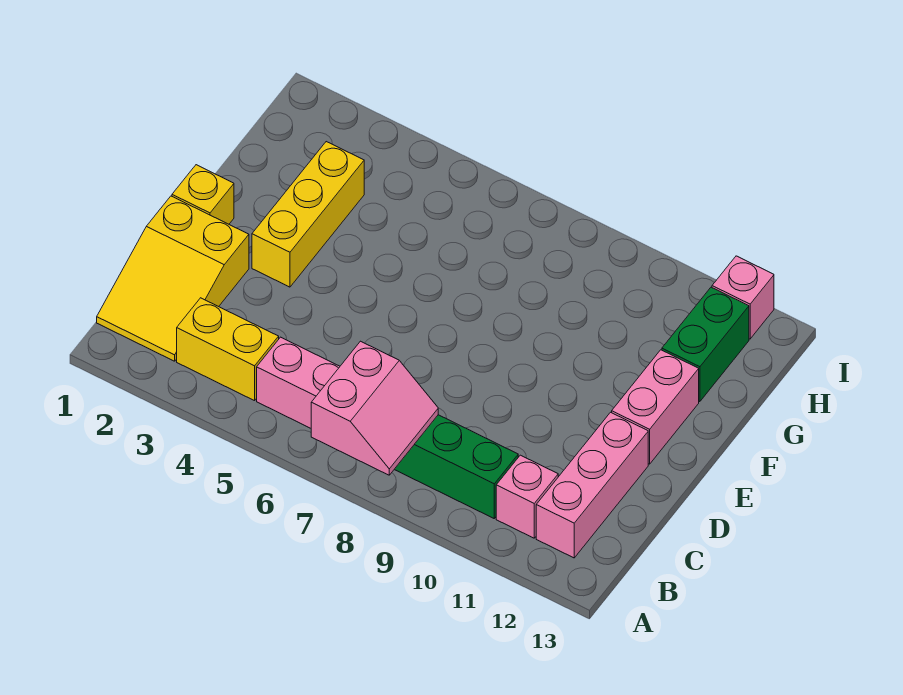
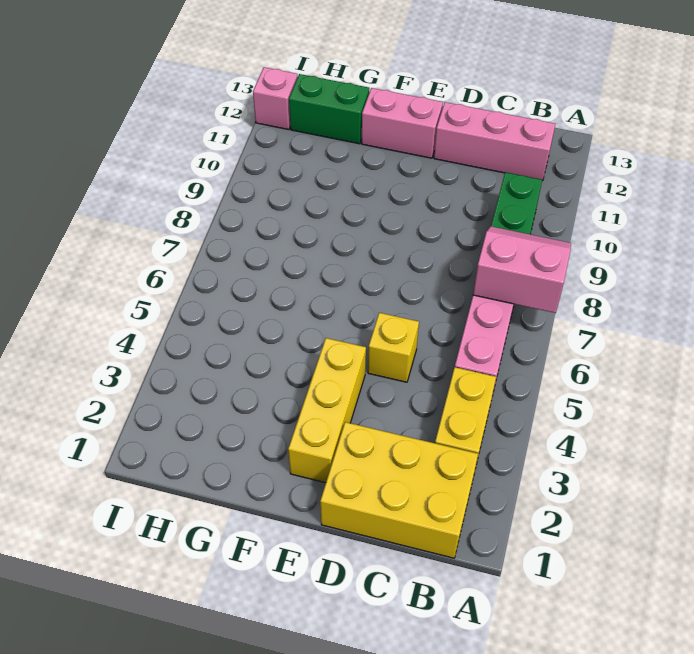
yellow slope B1:D2 level 1 top D -> yellow brick B1:D2 level 1
pink brick B11 level 1 -> none
yellow brick E1 level 1 -> yellow brick D5 level 1
yellow brick E3:G3 level 1 -> yellow brick E2:E4 level 1

